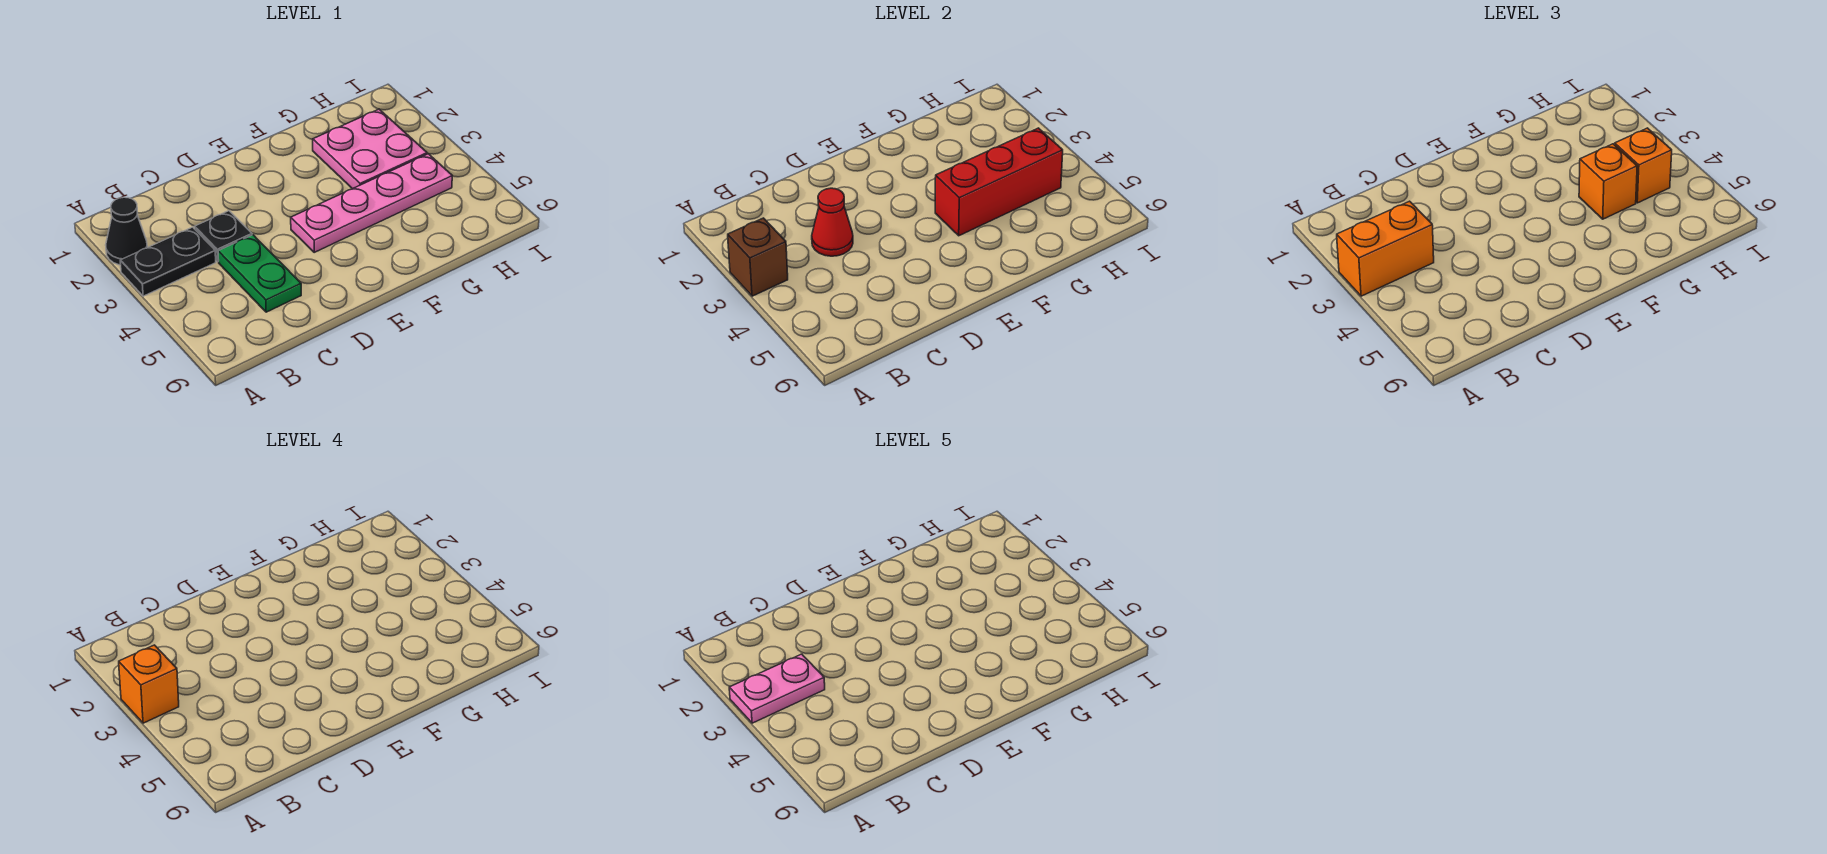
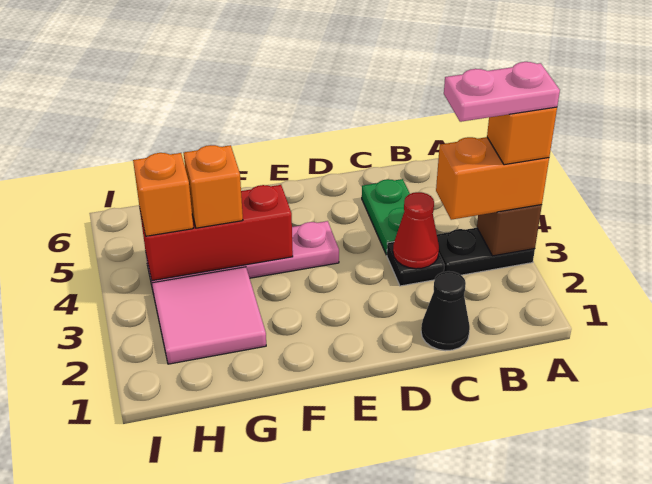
black cone A2 level 1 -> black cone C1 level 1
pink plate G2:H3 level 1 -> pink tile G2:H3 level 1

